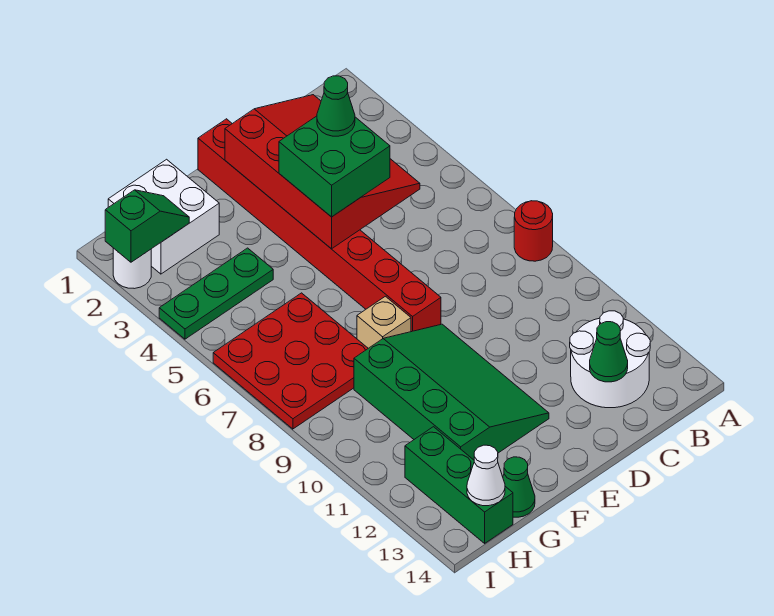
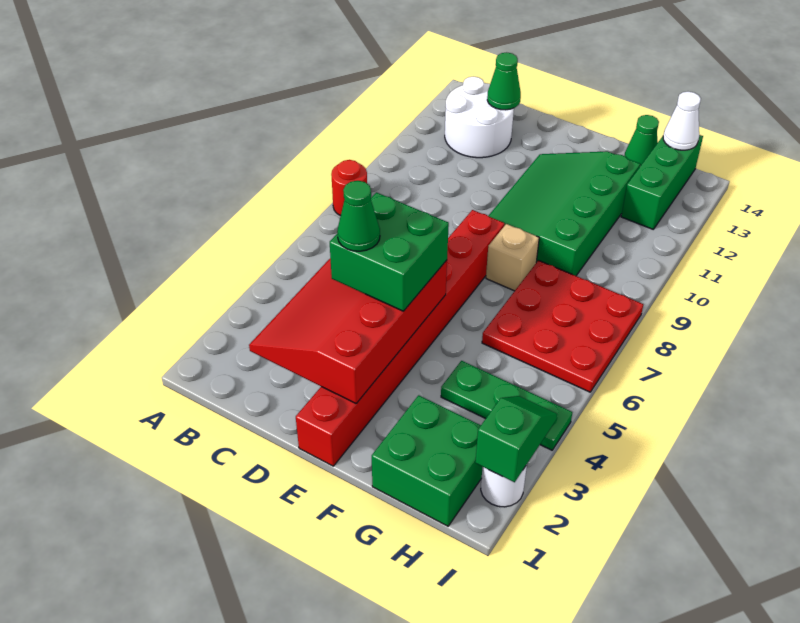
white brick G1:H2 level 1 -> green brick G1:H2 level 1
green slope H2:I2 level 2 top I -> green slope I2:I3 level 2 top 2

